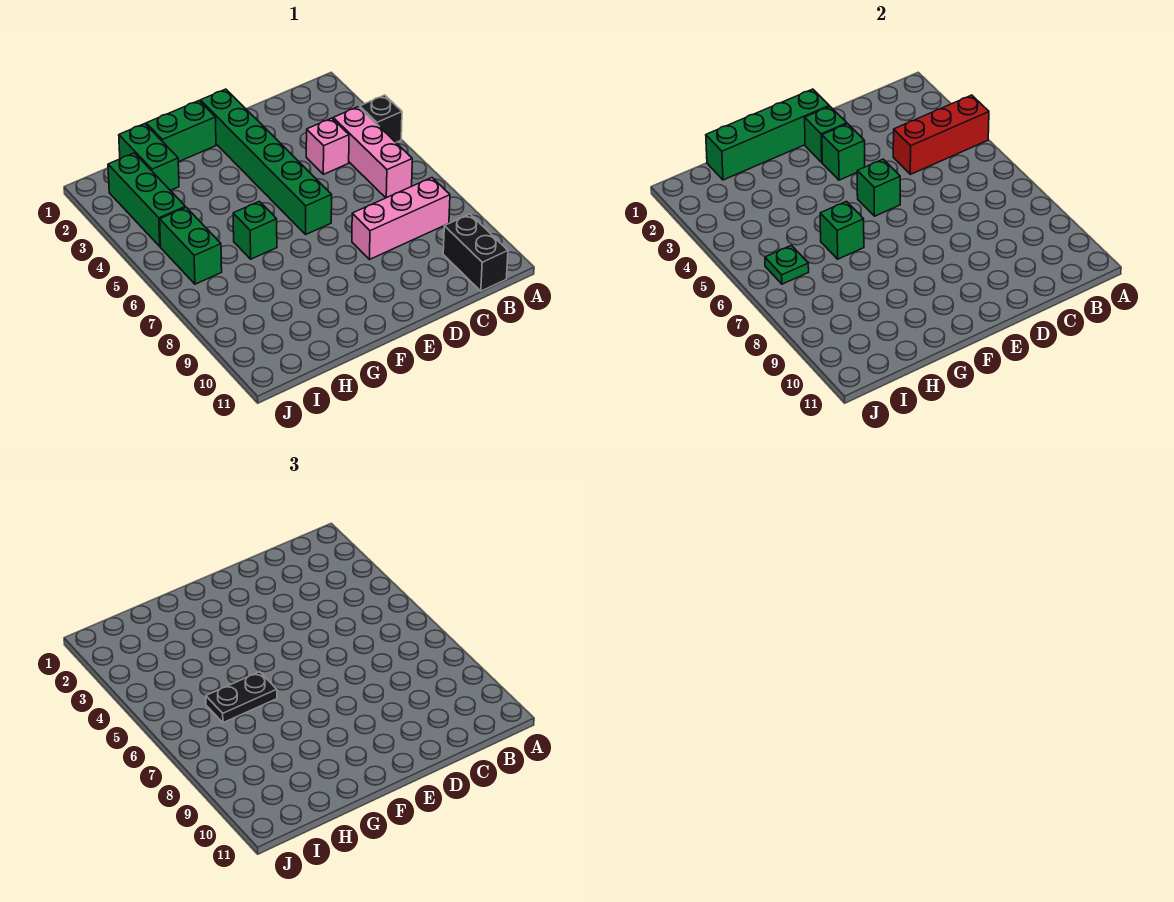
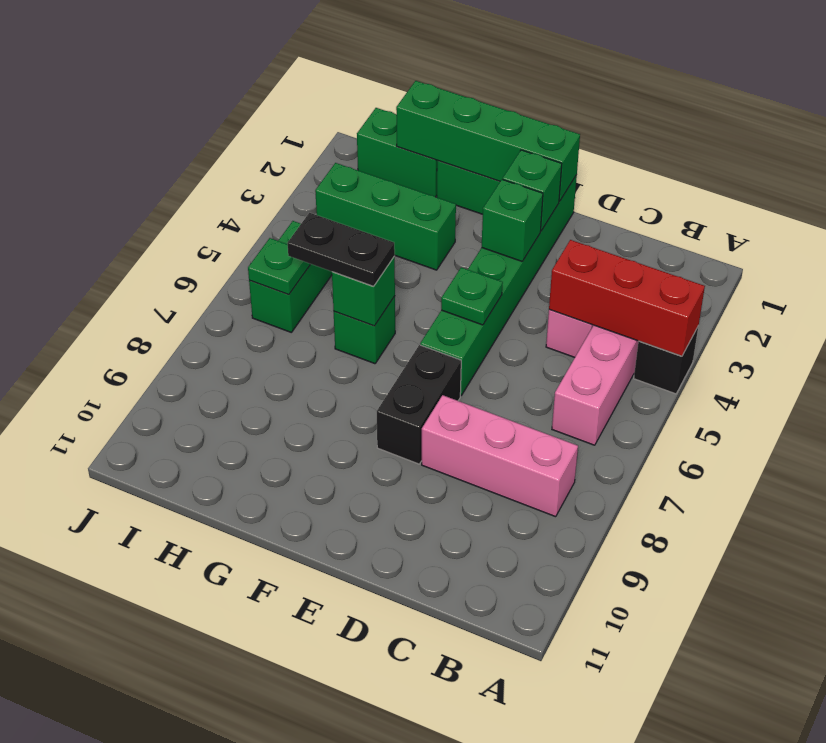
black brick B10:B11 level 1 -> black brick E7:E8 level 1
green brick E5 level 2 -> green plate E5 level 2
green brick H1:H2 level 1 -> green brick H1:I1 level 1
green brick I2:I4 level 1 -> green brick G3:I3 level 1

